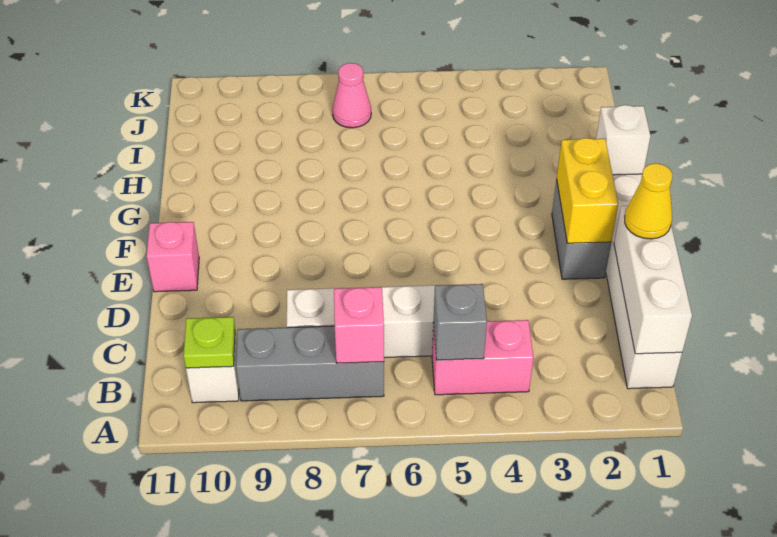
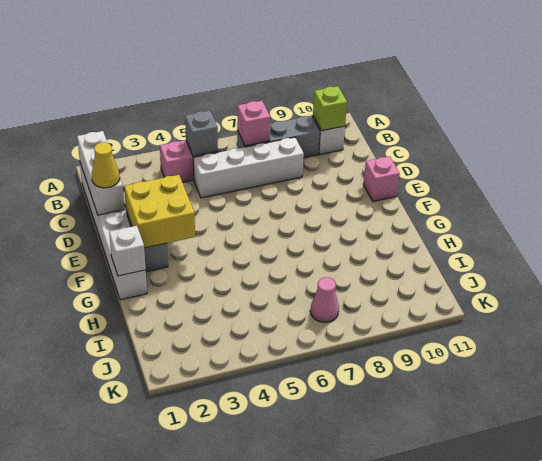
lime plate B10 level 2 -> lime brick B10 level 2
yellow brick E2:F2 level 2 -> yellow brick E2:F3 level 2

